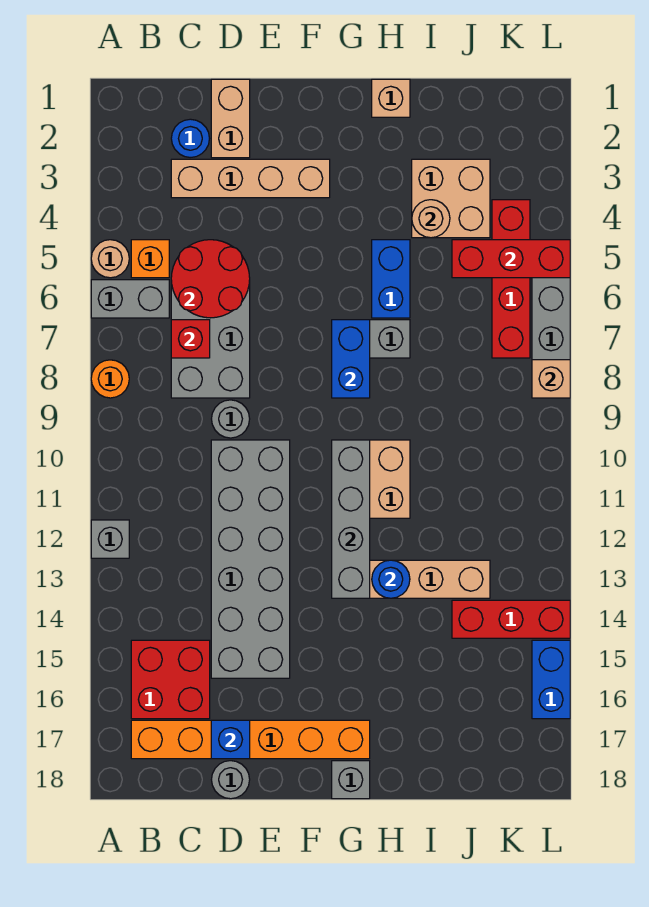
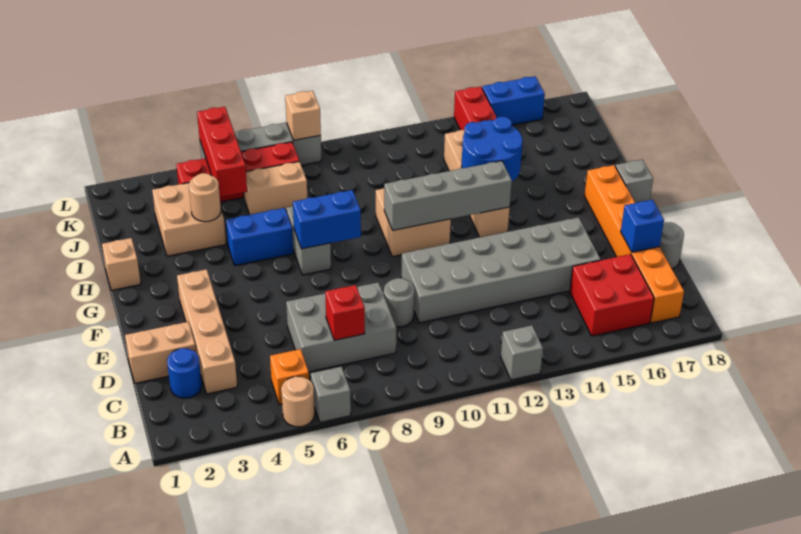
grey brick A6:B6 level 1 -> grey brick A6 level 1
orange round brick A8 level 1 -> none
red round brick C5:D6 level 2 -> none
blue round brick H13 level 2 -> blue round brick H13:I14 level 2
none -> tan brick J6:J7 level 1

